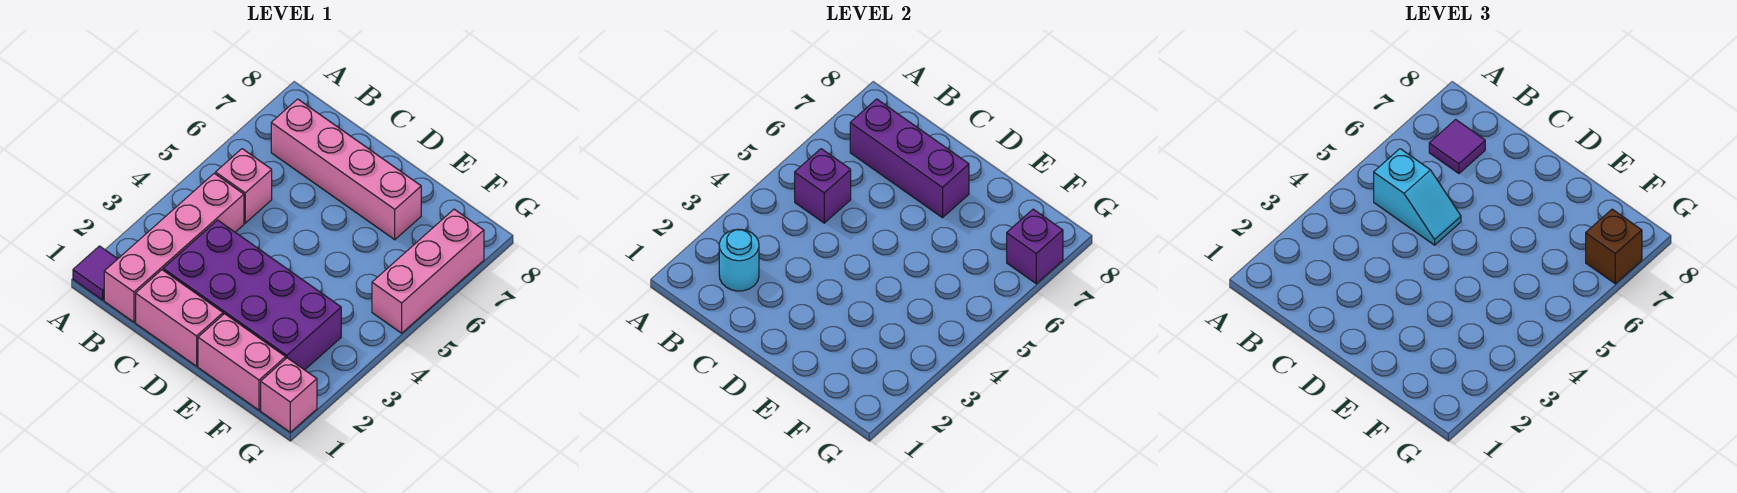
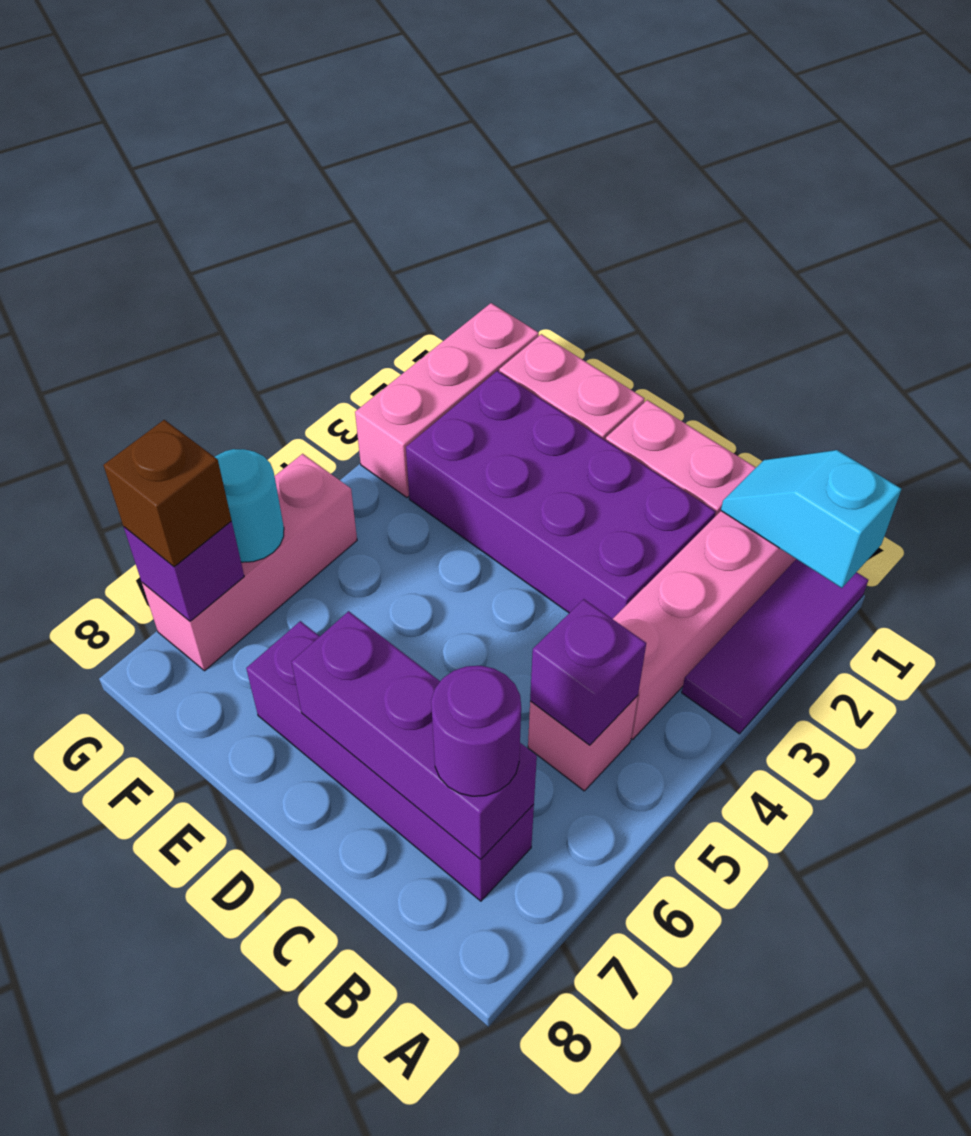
purple tile A1 level 1 -> purple tile A1:A3 level 1
cyan round brick B2 level 2 -> cyan round brick G6 level 2
cyan slope B5:C5 level 3 top B -> cyan slope A1:B1 level 2 top A
pink brick B7:E7 level 1 -> purple brick B7:E7 level 1
purple tile B7 level 3 -> purple round brick B7 level 3
pink brick G1 level 1 -> pink brick G1:G3 level 1

